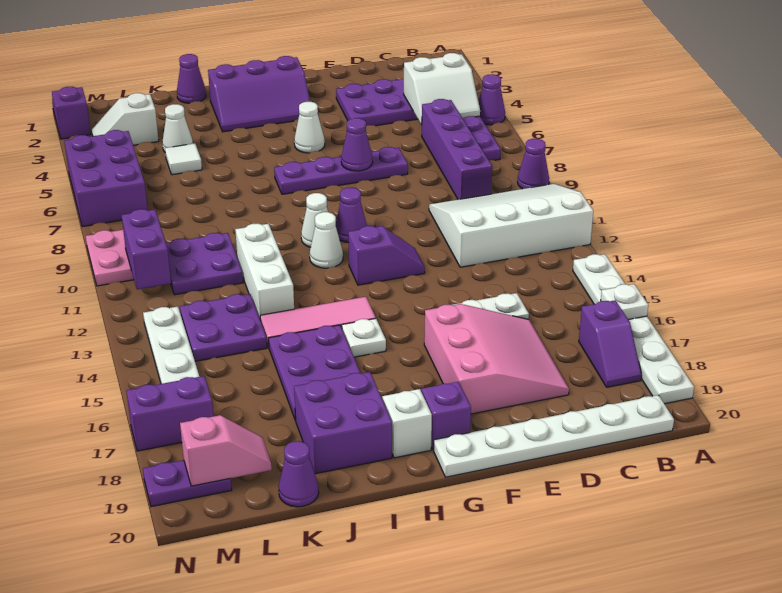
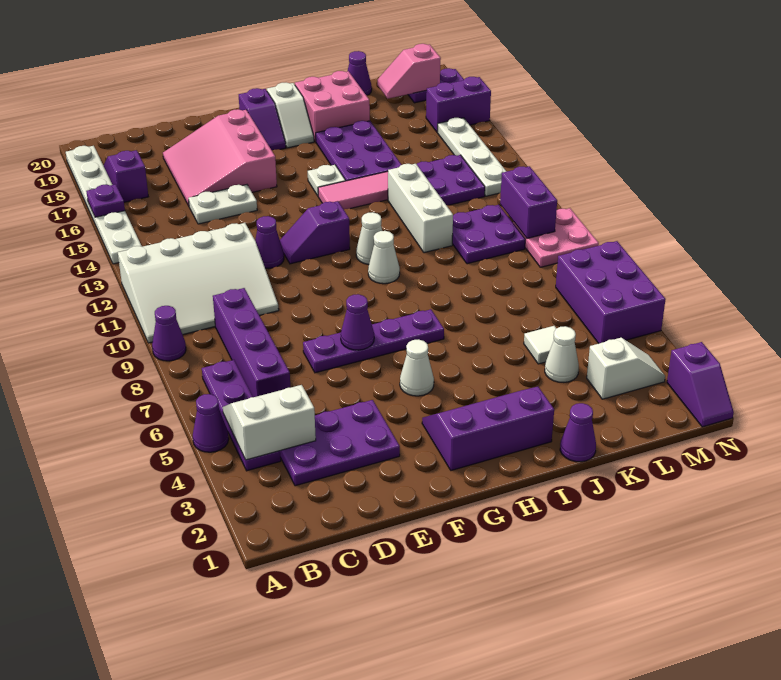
white plate A16 level 2 -> purple plate A16 level 2
white plate B20:G20 level 1 -> none
purple cone G10 level 1 -> purple cone E12 level 1
purple brick I18:J19 level 1 -> pink brick I18:J19 level 1

